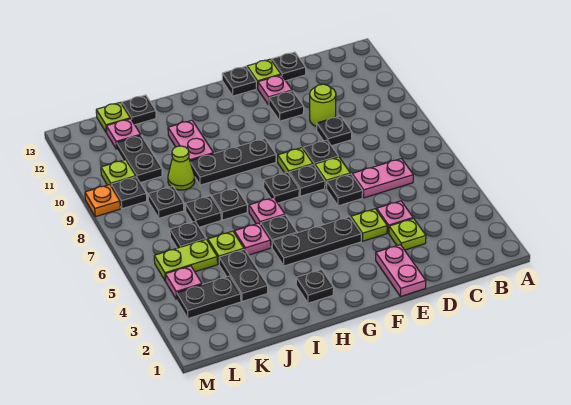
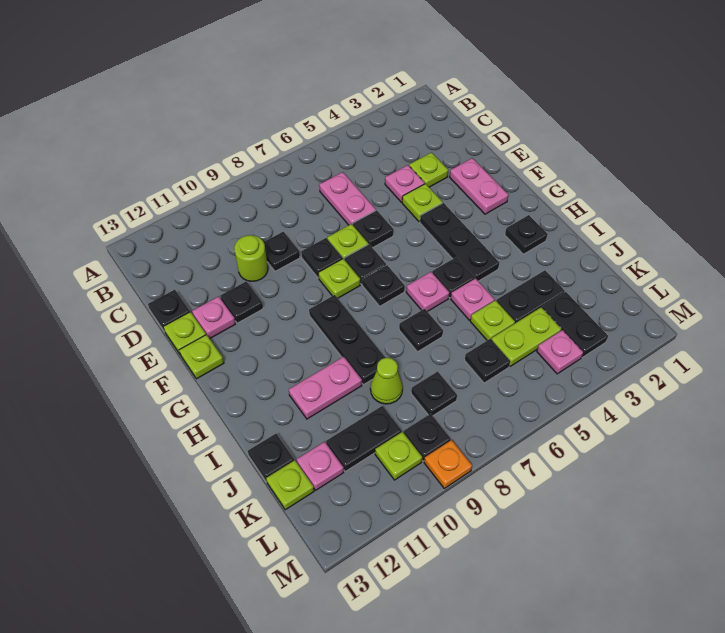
pink plate E1:E2 level 1 -> pink plate E2:F2 level 1
black plate F13 level 1 -> lime plate F13 level 1
black plate J7 level 1 -> none
lime plate K5:L5 level 1 -> lime plate K4:K5 level 1

